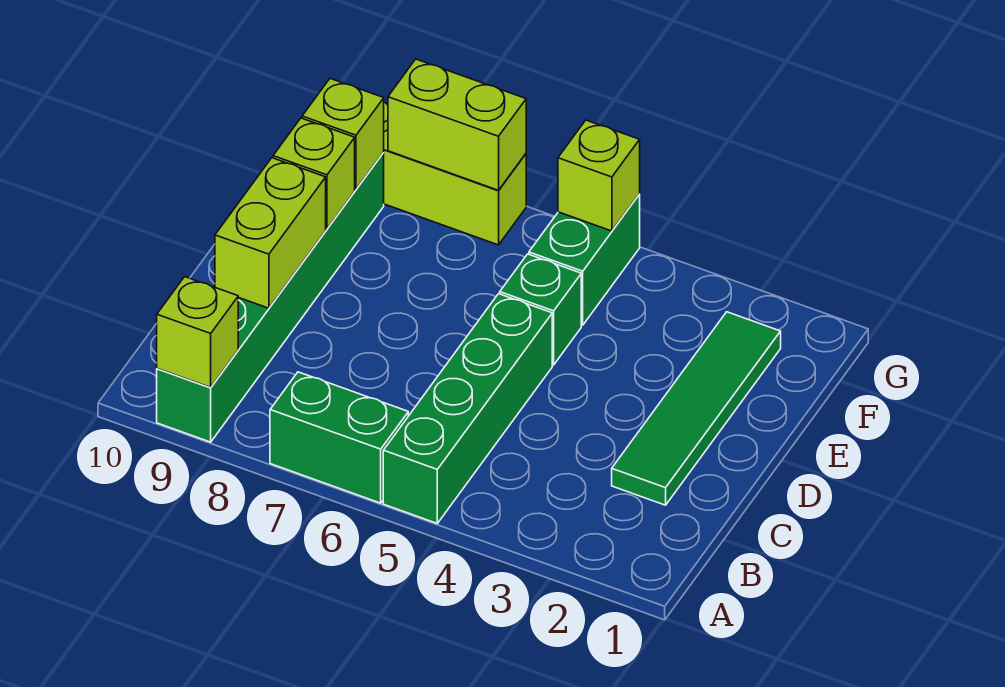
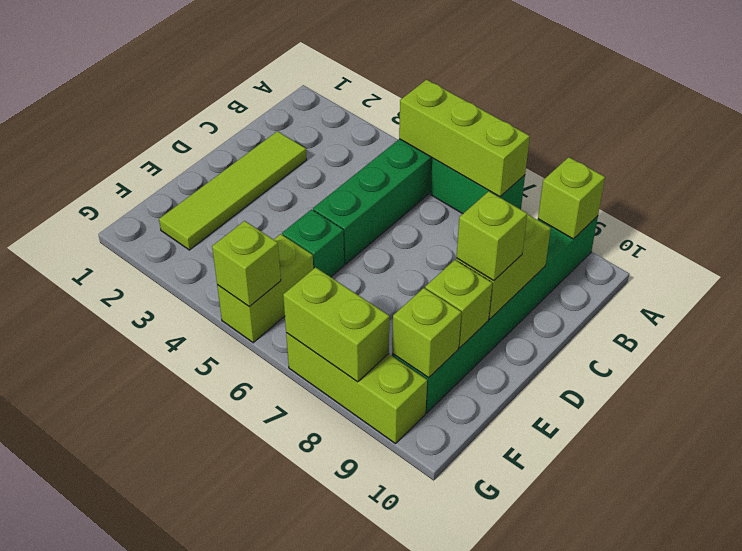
none -> lime brick A5:A7 level 2
green tile C2:F2 level 1 -> lime tile C2:F2 level 1
none -> lime brick D9 level 3
green brick F5:G5 level 1 -> lime brick F5:G5 level 1

